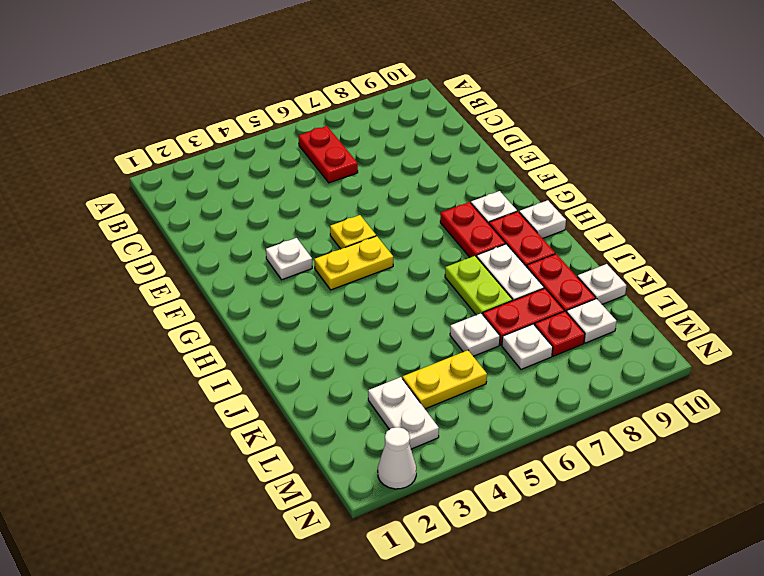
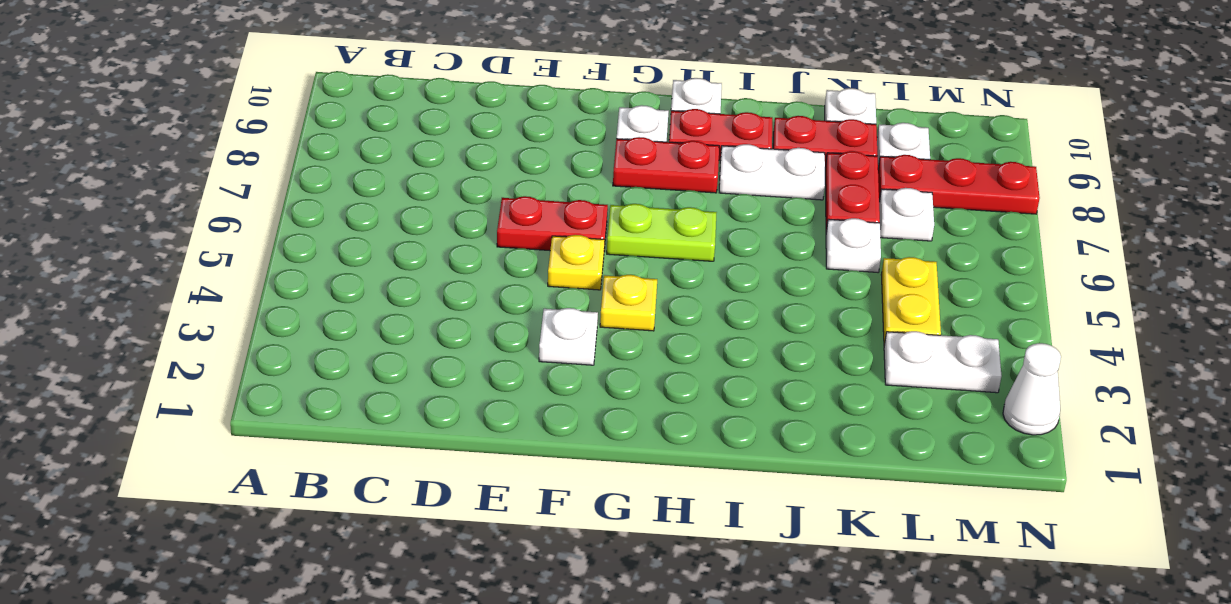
red plate B6:C6 level 1 -> red plate E6:F6 level 1
yellow plate G4:G5 level 1 -> yellow plate G4 level 1
lime plate I7:J7 level 1 -> lime plate G6:H6 level 1
red plate L8 level 1 -> red plate L8:N8 level 1

